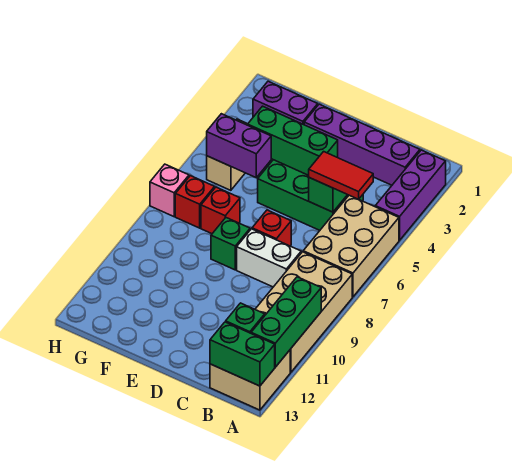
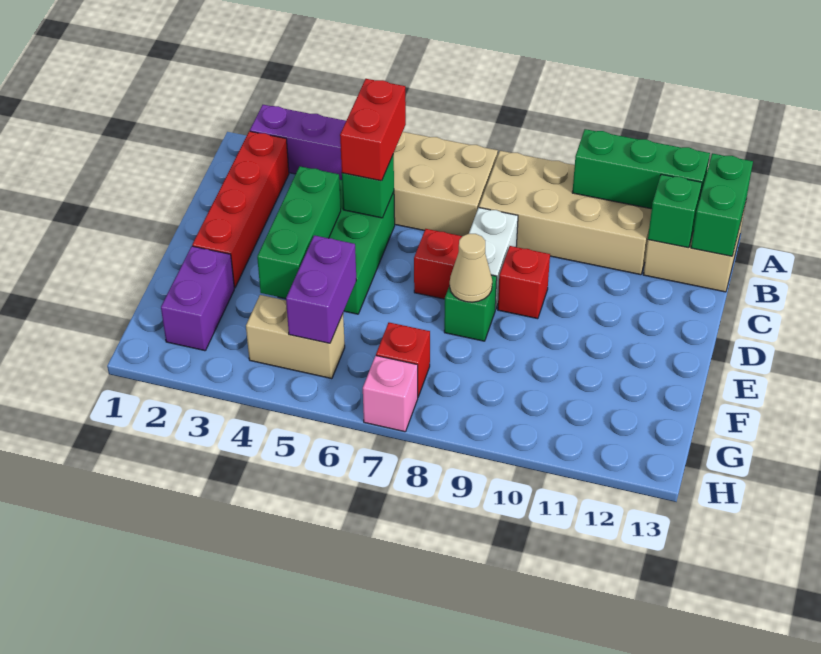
purple brick B2:E2 level 1 -> red brick B2:E2 level 1
red tile B5:C5 level 3 -> red brick B5:C5 level 3
none -> tan cone E8 level 2
red brick F7 level 1 -> red brick D9 level 1

